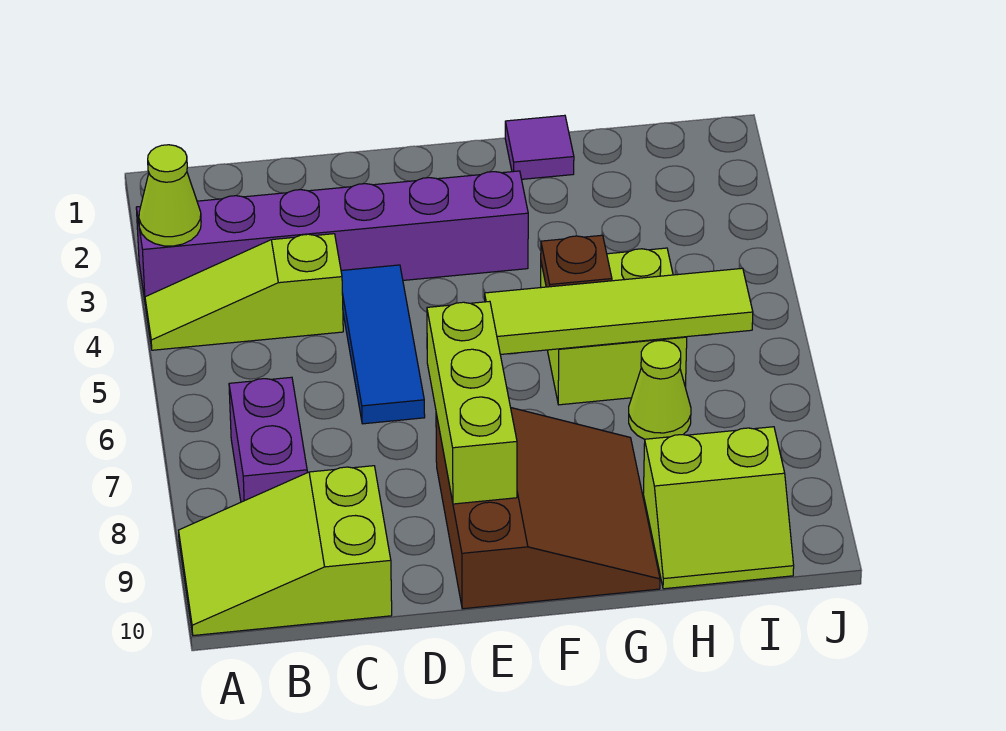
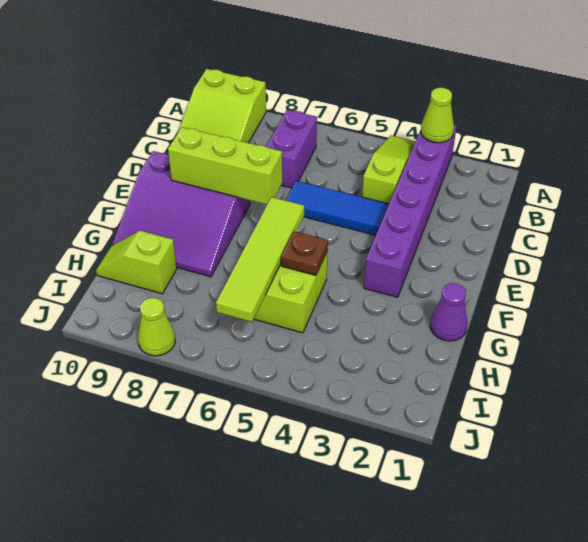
lime slope A9:C10 level 1 top C -> lime slope A9:C10 level 1 top A
purple brick B7:B8 level 1 -> purple brick B7:C7 level 1
brown slope E8:G10 level 1 top E -> purple slope E8:G10 level 1 top E
purple tile G1 level 1 -> purple cone G1 level 1
lime cone H7 level 1 -> lime cone J8 level 1
lime slope H9:I10 level 1 top 9 -> lime slope H9:H10 level 1 top 9

